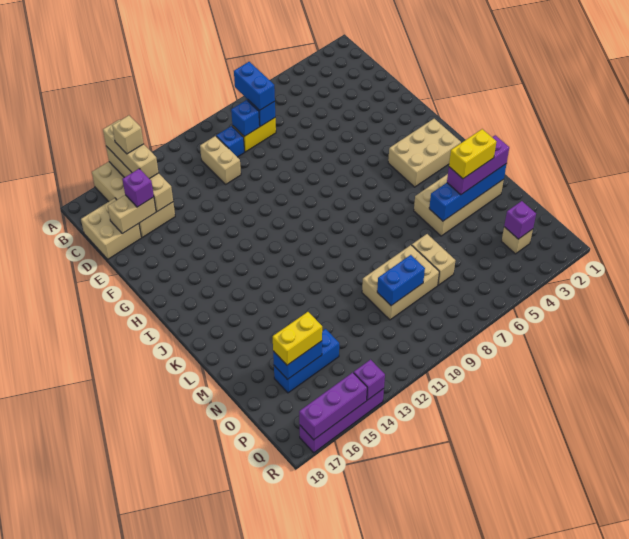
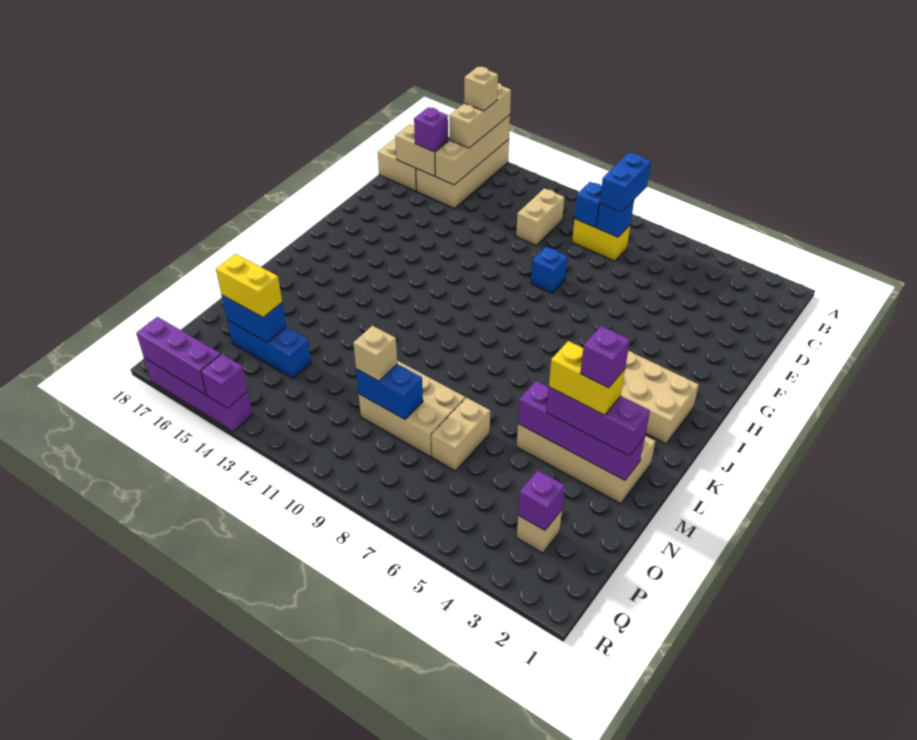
blue brick C10 level 1 -> blue brick F9 level 1
blue brick M2:M5 level 2 -> purple brick M2:M5 level 2
none -> purple brick M3 level 5
none -> tan brick O10 level 3

